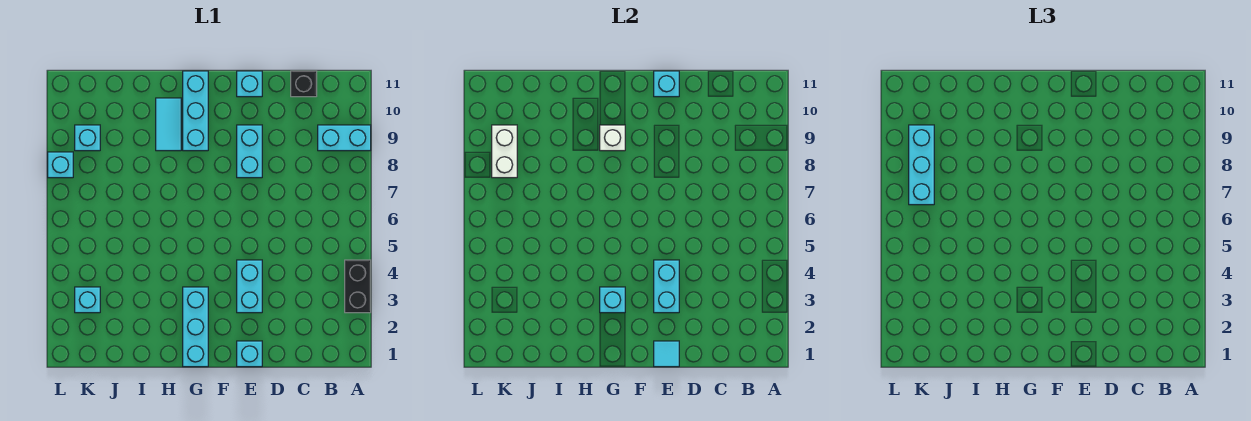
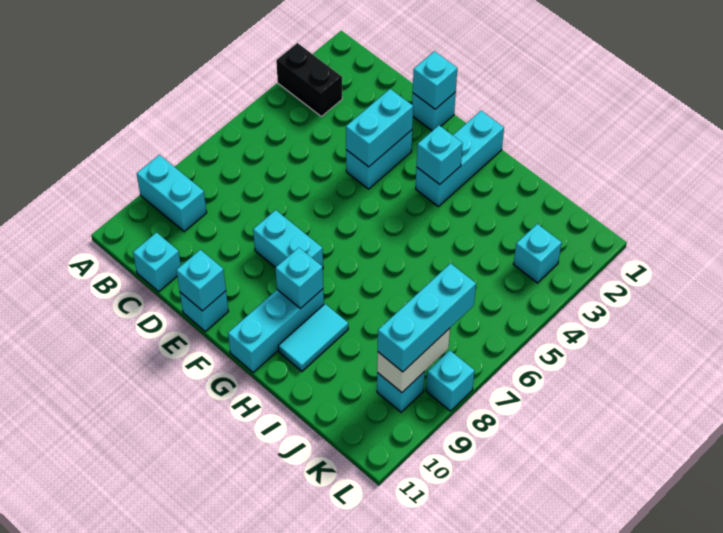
black brick A3:A4 level 1 -> black brick A3:B3 level 1
black brick C11 level 1 -> cyan brick C11 level 1
cyan tile E1 level 2 -> cyan brick E1 level 2
cyan brick E8:E9 level 1 -> cyan brick E8:F8 level 1
white brick G9 level 2 -> cyan brick G9 level 2

